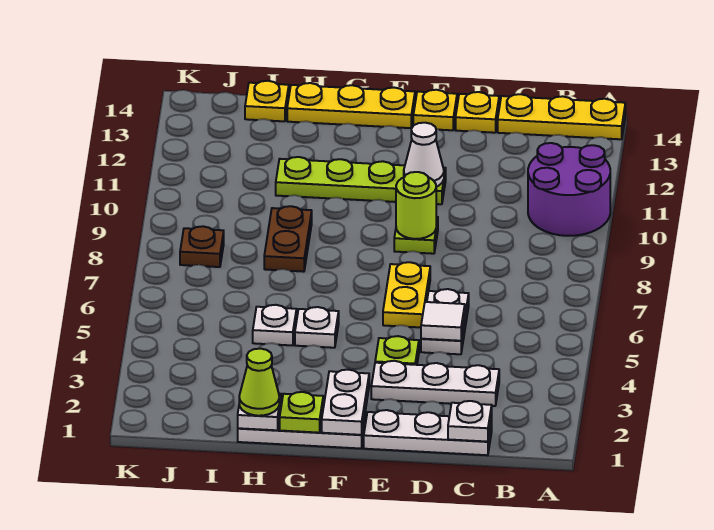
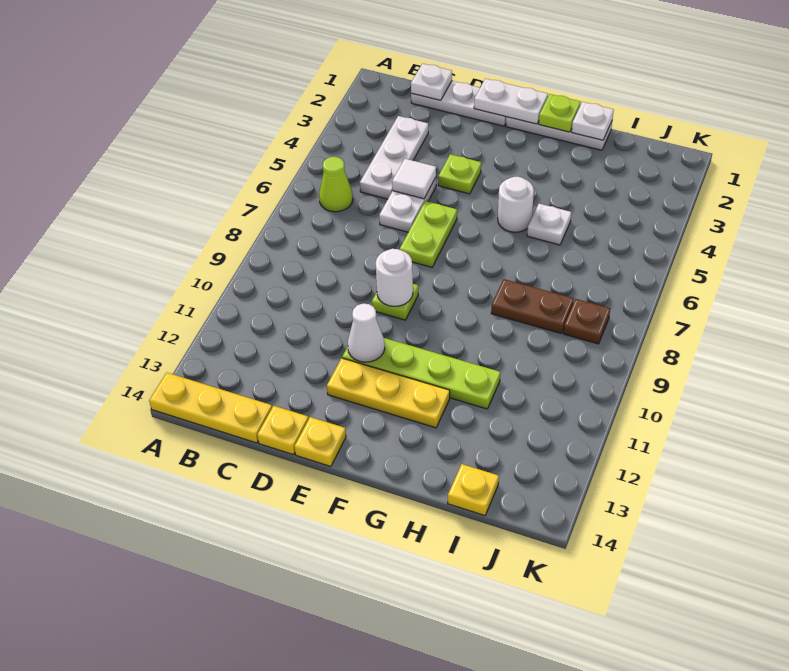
purple round brick A10:B11 level 1 -> none
white plate C3:E3 level 1 -> white plate C3:C5 level 1
yellow plate E6:E7 level 1 -> lime plate E6:E7 level 1
lime round brick E9 level 2 -> white round brick E9 level 2
white plate F1:F2 level 2 -> white plate E1:F1 level 2
yellow plate F14:H14 level 1 -> yellow plate E12:G12 level 1
white plate G5 level 1 -> white round brick G5 level 1
lime cone H1 level 3 -> lime cone B6 level 1
brown plate H8:H9 level 1 -> brown plate H8:I8 level 1

